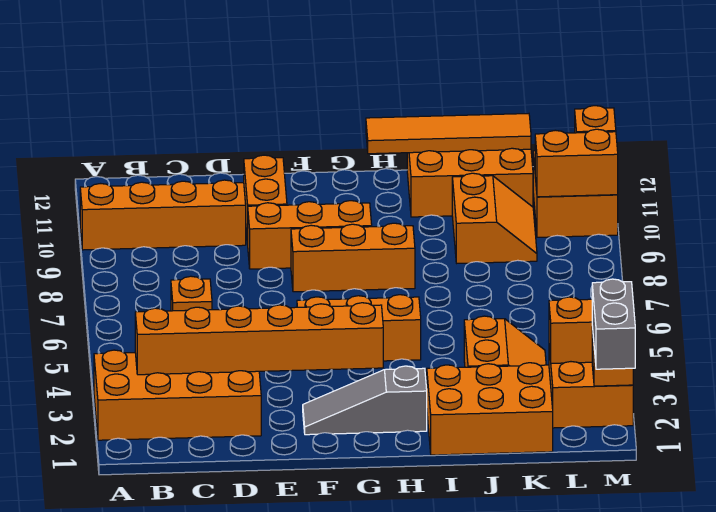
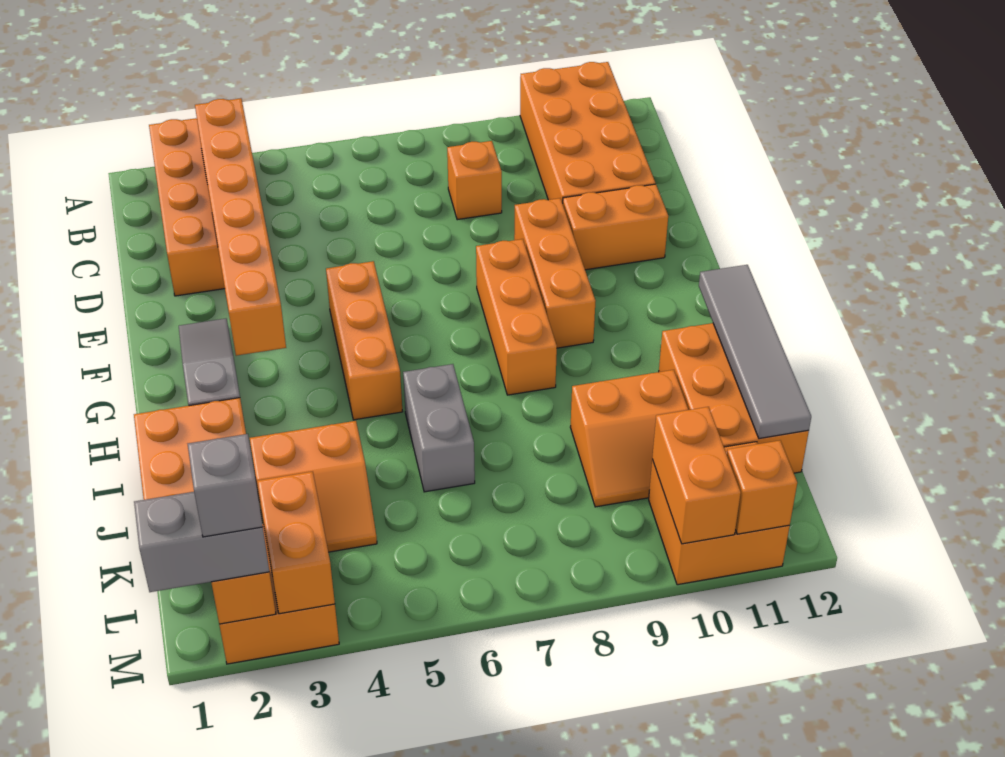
orange brick A10:D10 level 1 -> orange brick A10:D11 level 1
orange brick C6 level 1 -> orange brick C8 level 1
orange tile H12:K12 level 2 -> grey tile H12:K12 level 2
none -> grey brick I6:J6 level 1
none -> grey brick M2 level 4

